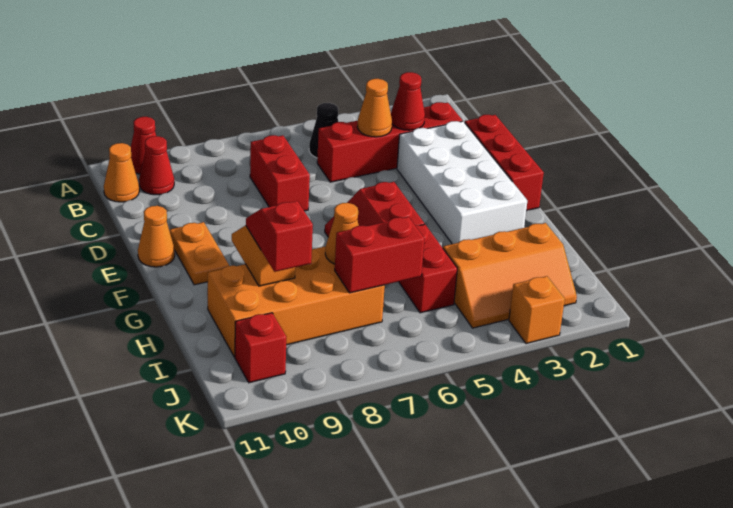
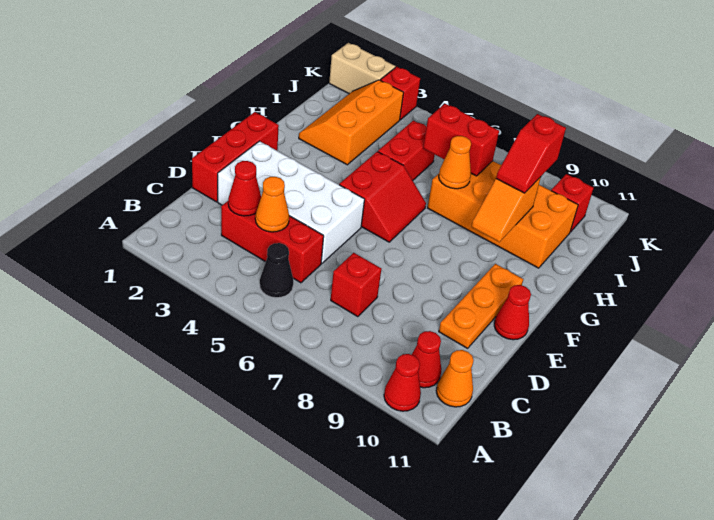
red brick C2:C5 level 1 -> red brick C3:C5 level 1
red brick C7:D7 level 1 -> red brick C7 level 1
white brick D2:G3 level 1 -> white brick D2:E5 level 1
orange plate E10:F10 level 1 -> orange plate D10:F10 level 1
orange cone E11 level 1 -> red cone E11 level 1
orange slope I2:J4 level 1 top I -> orange slope H2:J3 level 1 top 3
none -> tan brick K1:K2 level 1
orange brick K3 level 1 -> red brick K3 level 1

